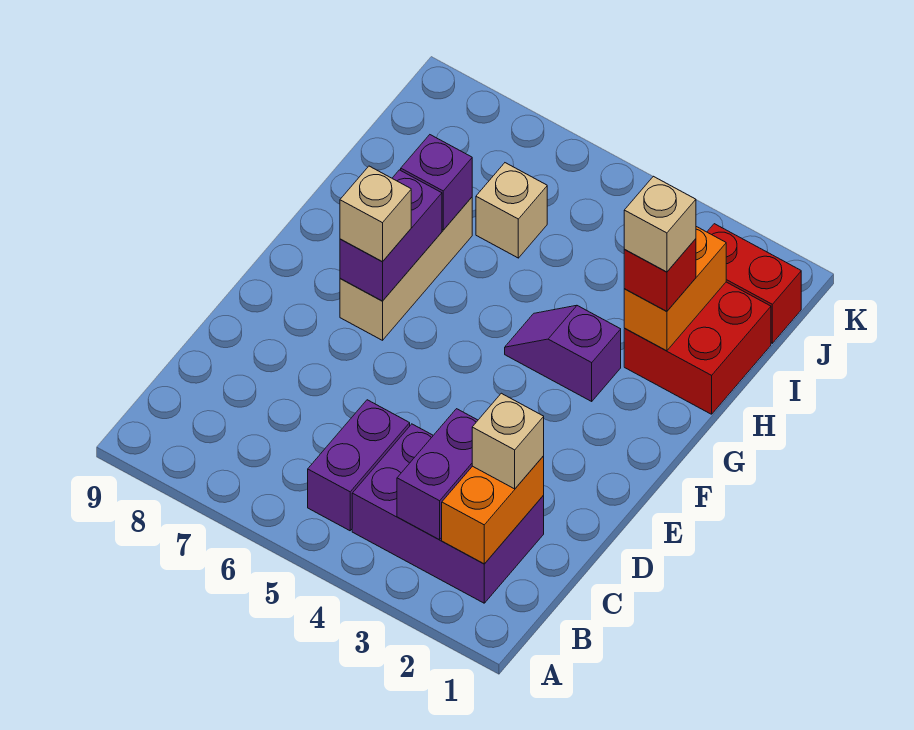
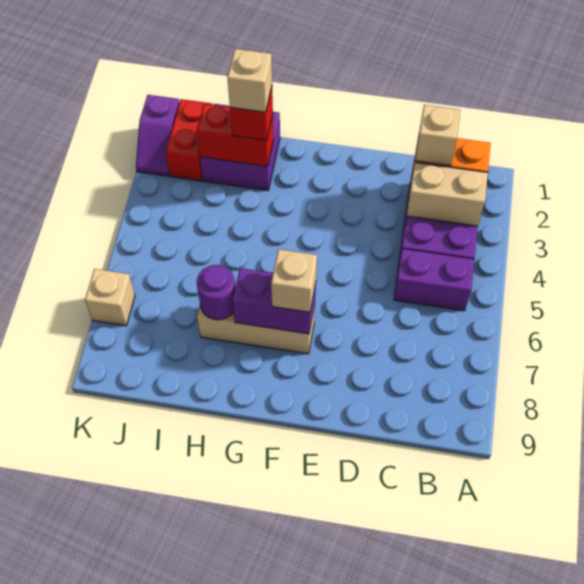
purple brick B3:C3 level 2 -> tan brick B3:C3 level 2
purple slope G3:G4 level 1 top 3 -> purple slope K1:K2 level 1 top 1
red brick H1:I2 level 1 -> purple brick H1:I2 level 1
orange brick H2:I2 level 2 -> red brick H2:I2 level 2
purple brick H7 level 2 -> purple round brick H7 level 2
tan brick I6 level 1 -> tan brick K7 level 1

